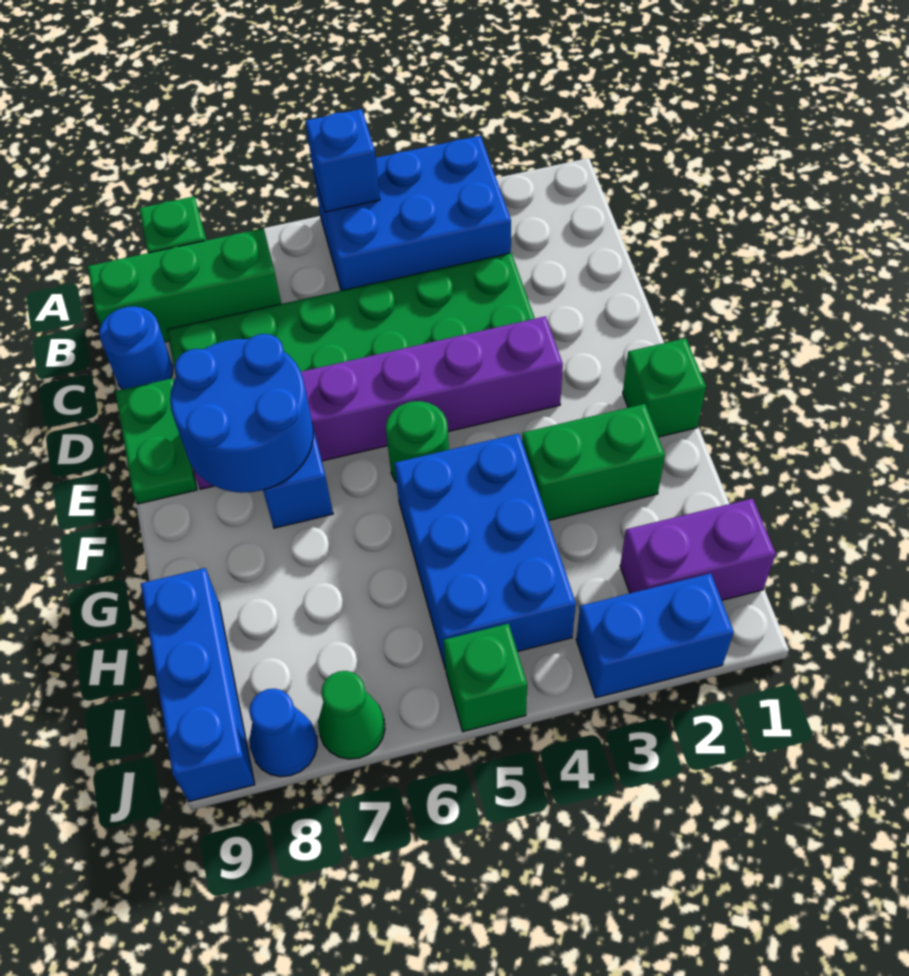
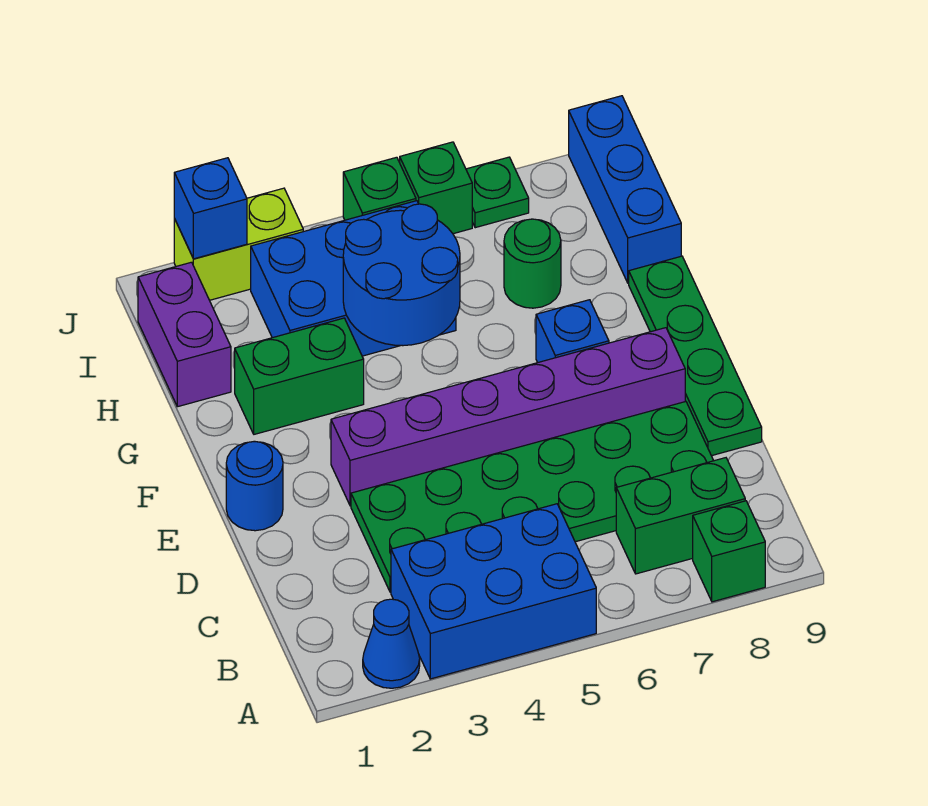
blue brick A5 level 2 -> blue brick J2 level 2
green brick B7:B9 level 1 -> green brick B7:B8 level 1
blue round brick C9 level 1 -> blue round brick E1 level 1
green plate D9:E9 level 1 -> green plate D9:G9 level 1
blue round brick E7:F8 level 2 -> blue round brick G4:H5 level 2
green brick F1 level 1 -> green brick J6 level 1
green round brick F5 level 1 -> green round brick H7 level 1
blue brick G4:I5 level 1 -> blue brick H3:I5 level 1
purple brick I1:I2 level 1 -> purple brick H1:I1 level 1
blue brick J2:J3 level 1 -> lime brick J2:J3 level 1
green cone J7 level 1 -> green plate J7 level 1
blue cone J8 level 1 -> blue cone A2 level 1

